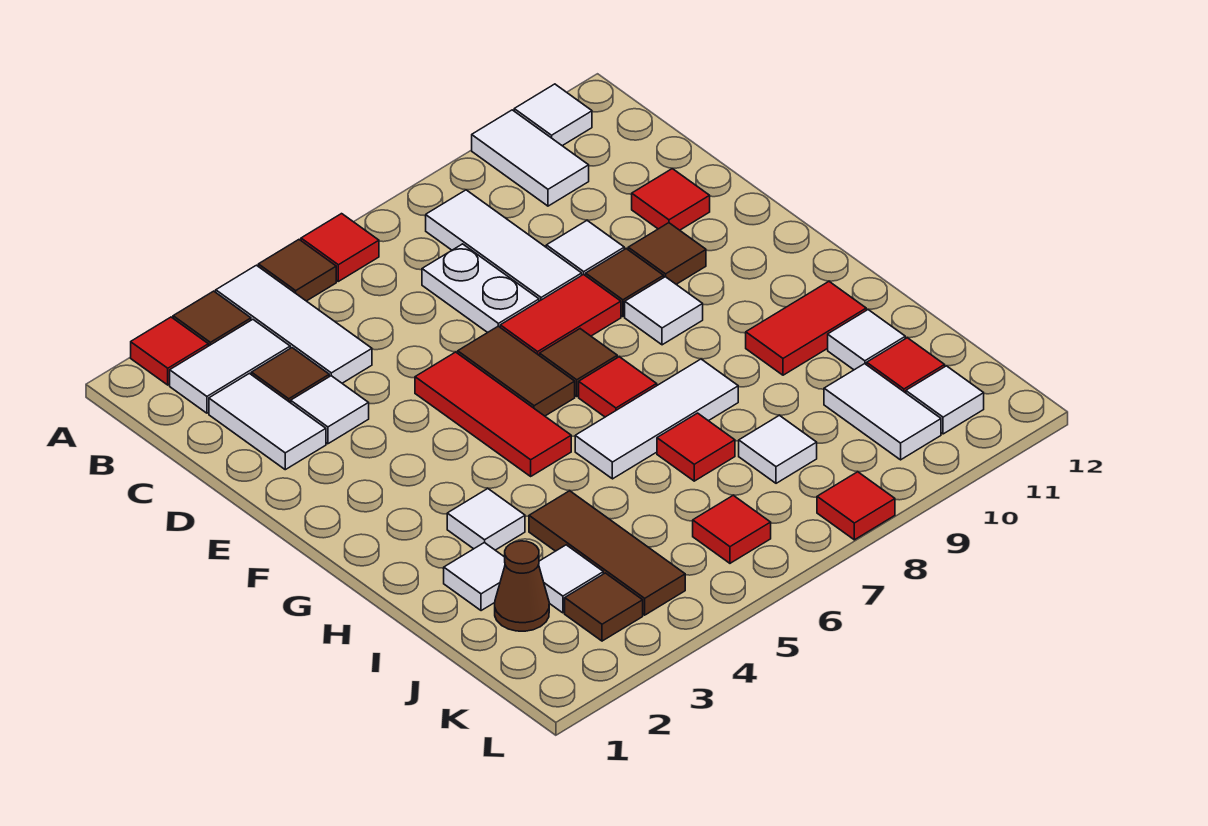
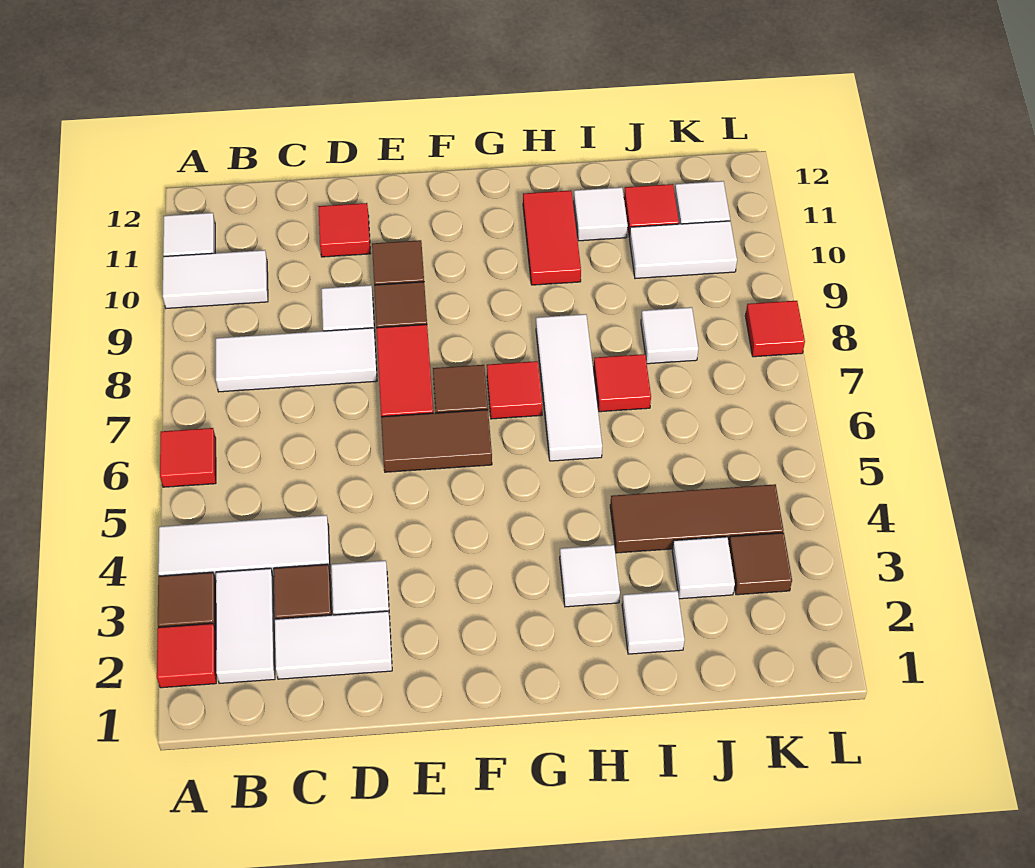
brown tile A5 level 1 -> none
white plate C7:D7 level 1 -> none
red tile E5:G5 level 1 -> none
white tile F9 level 1 -> none
brown cone J2 level 1 -> none
red tile K6 level 1 -> none

